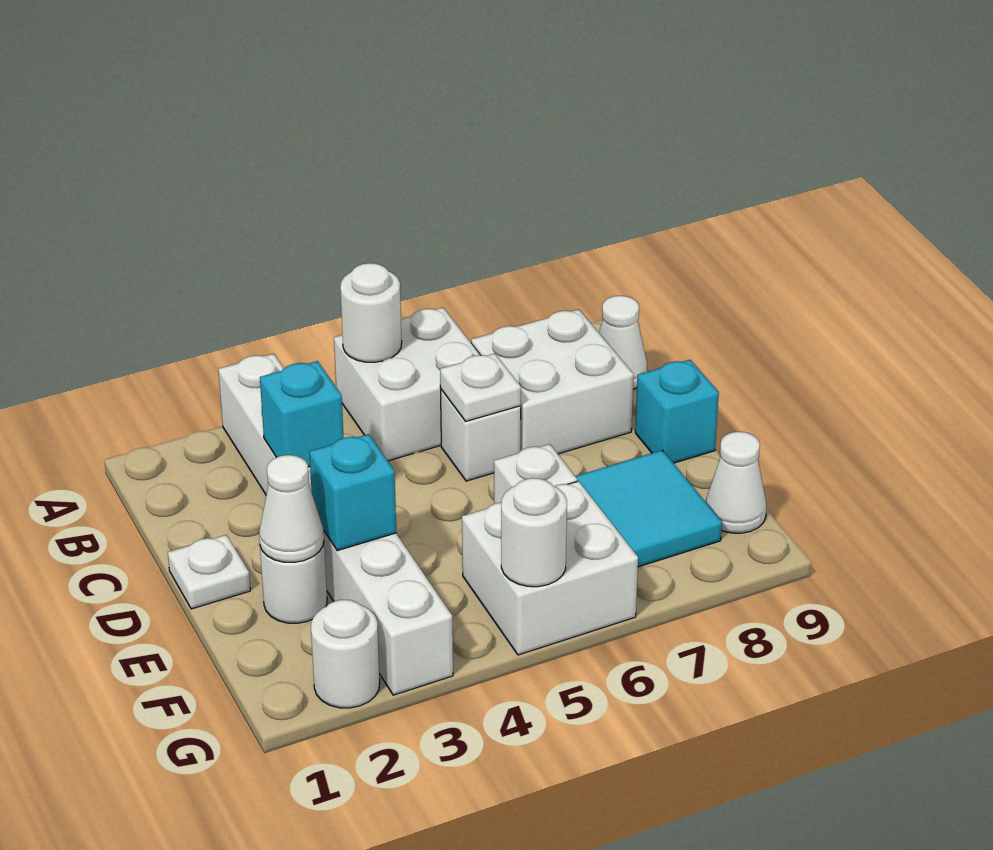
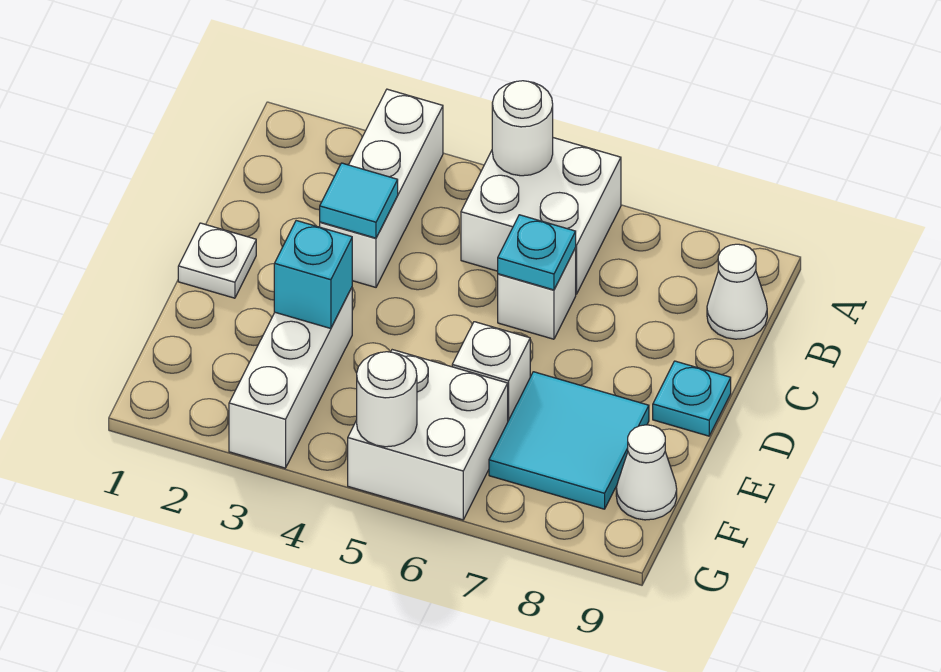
white brick B7:C8 level 1 -> none
cyan brick C3 level 2 -> cyan tile C3 level 2
white plate C6 level 2 -> cyan plate C6 level 2
cyan brick D9 level 1 -> cyan plate D9 level 1
white round brick E2 level 1 -> none
white cone E2 level 2 -> none
white round brick G2 level 1 -> none

